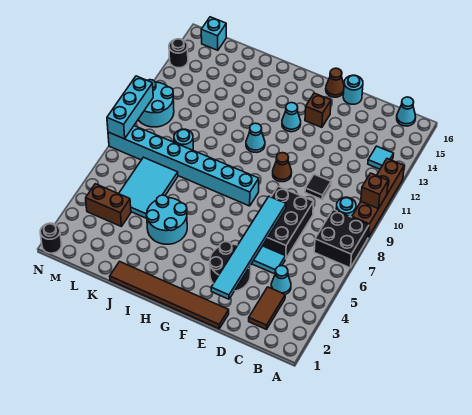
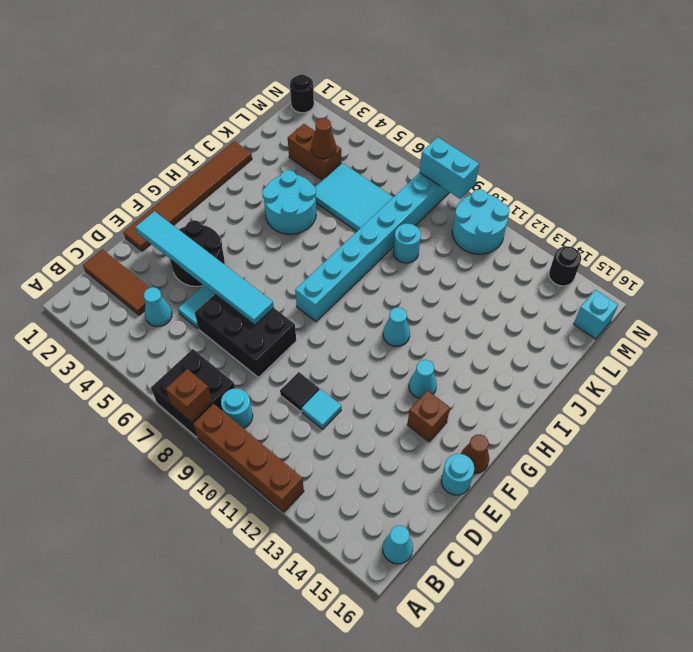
brown brick A10 level 2 -> brown brick A8 level 2
cyan tile B13 level 1 -> cyan tile D11 level 1
brown tile C2:C3 level 1 -> brown tile C1:C3 level 1
brown cone F10 level 1 -> brown cone L4 level 2
brown brick L4:M4 level 1 -> brown brick L3:L4 level 1
cyan brick N8:N10 level 2 -> cyan brick N8:N9 level 2

